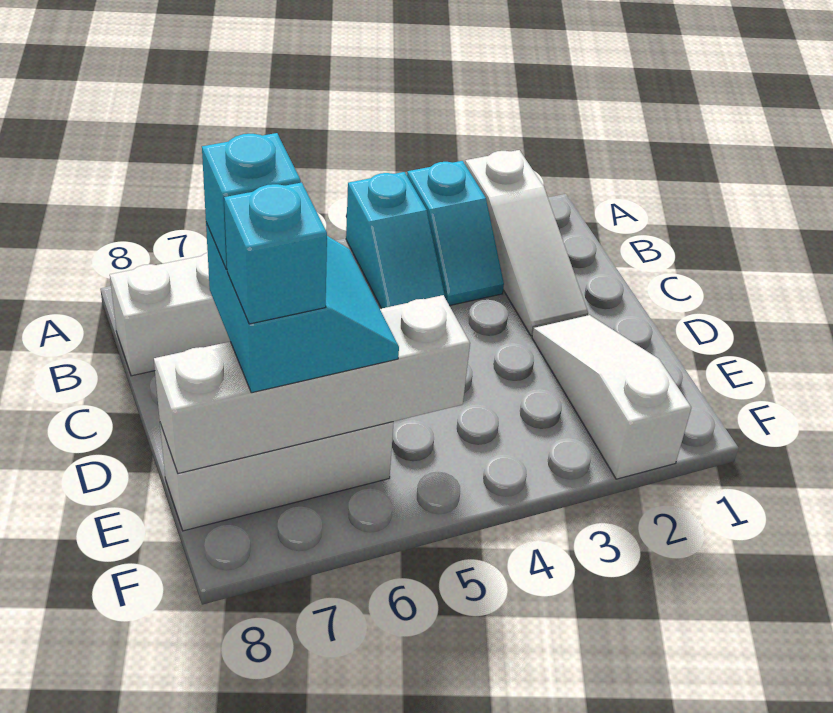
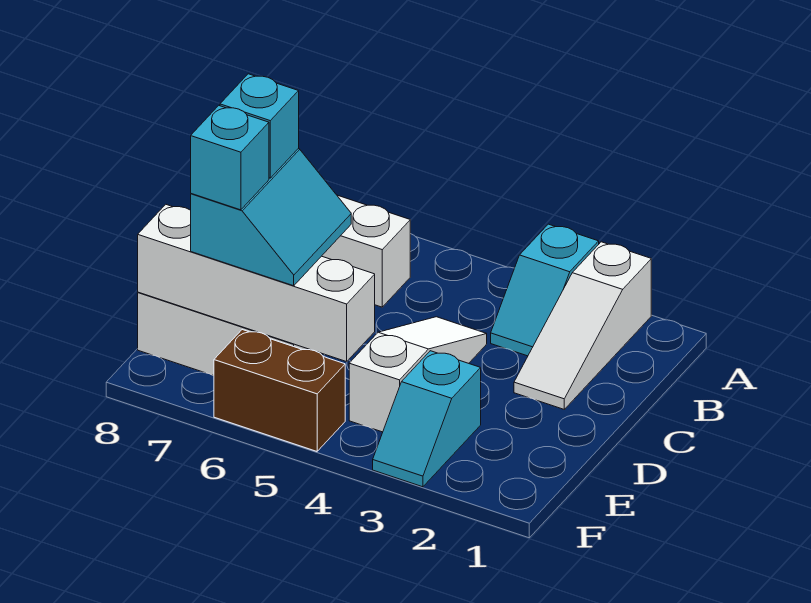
cyan slope A4:B4 level 1 top A -> cyan slope E3:F3 level 1 top E
white slope D2:F2 level 1 top F -> white slope C4:E4 level 1 top E
none -> brown brick F5:F6 level 1

